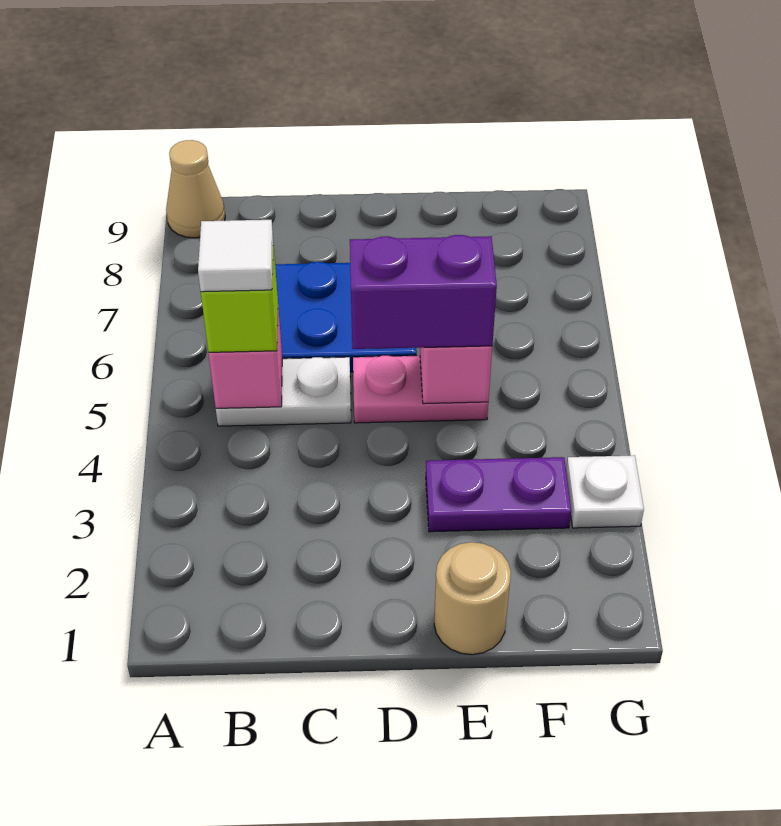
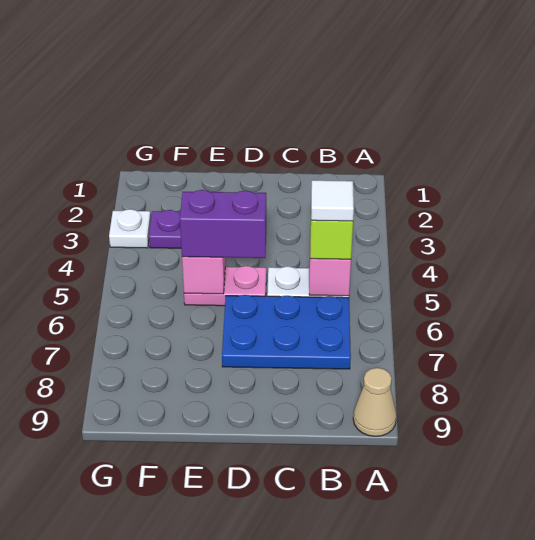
tan round brick E1 level 1 -> none

